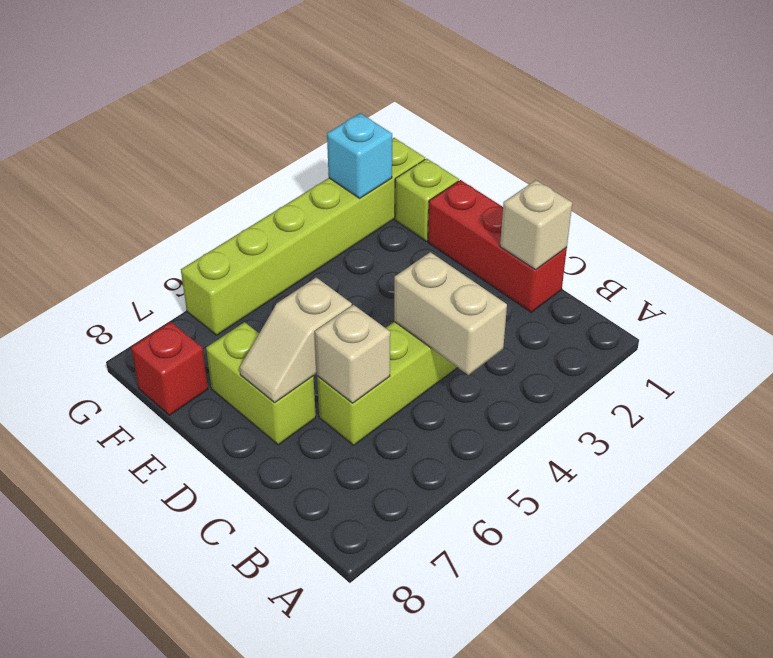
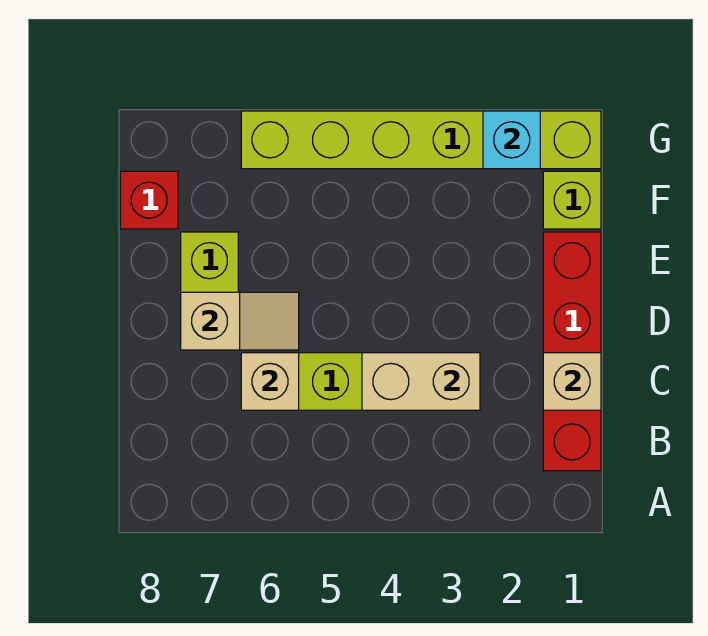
tan brick B4:C4 level 2 -> tan brick C3:C4 level 2
red brick C1:E1 level 1 -> red brick B1:E1 level 1
tan slope D6:D7 level 2 top 6 -> tan slope D6:D7 level 2 top 7

